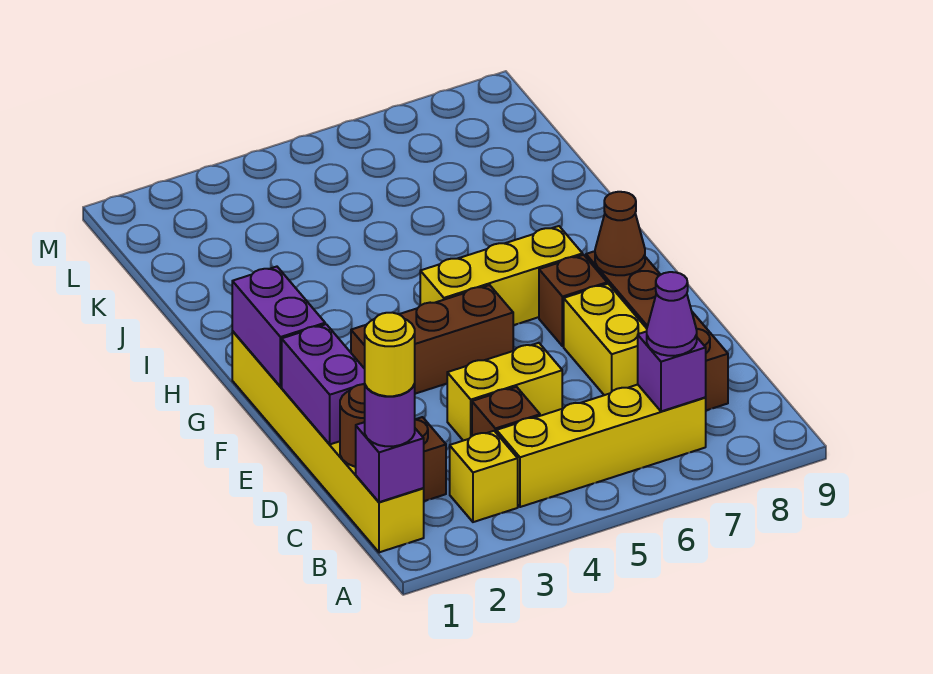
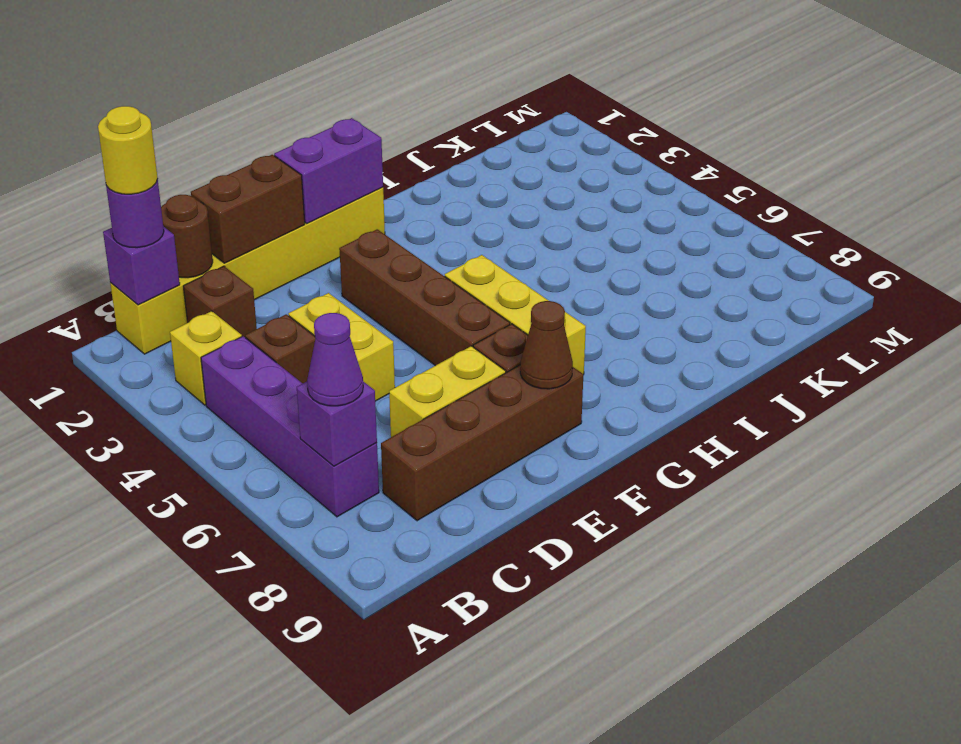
yellow brick B4:B7 level 1 -> purple brick B4:B7 level 1
purple brick D1:E1 level 2 -> brown brick D1:E1 level 2
brown brick F3:F5 level 1 -> brown brick F3:F6 level 1

